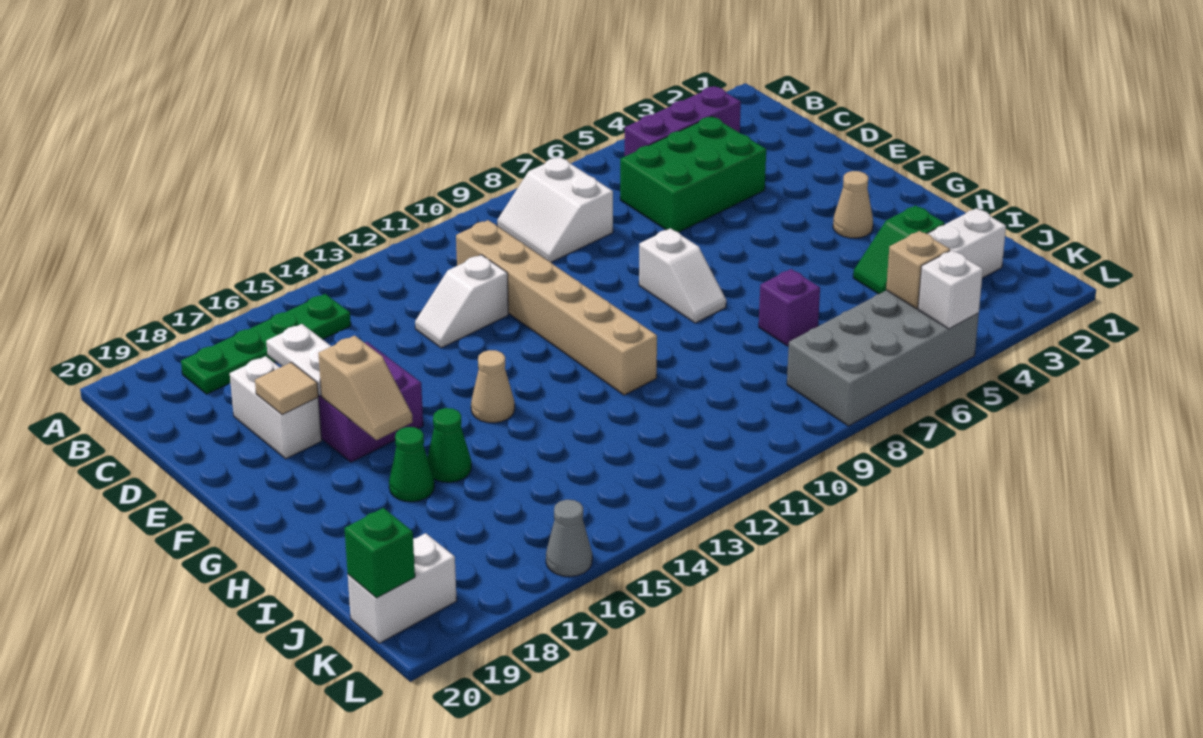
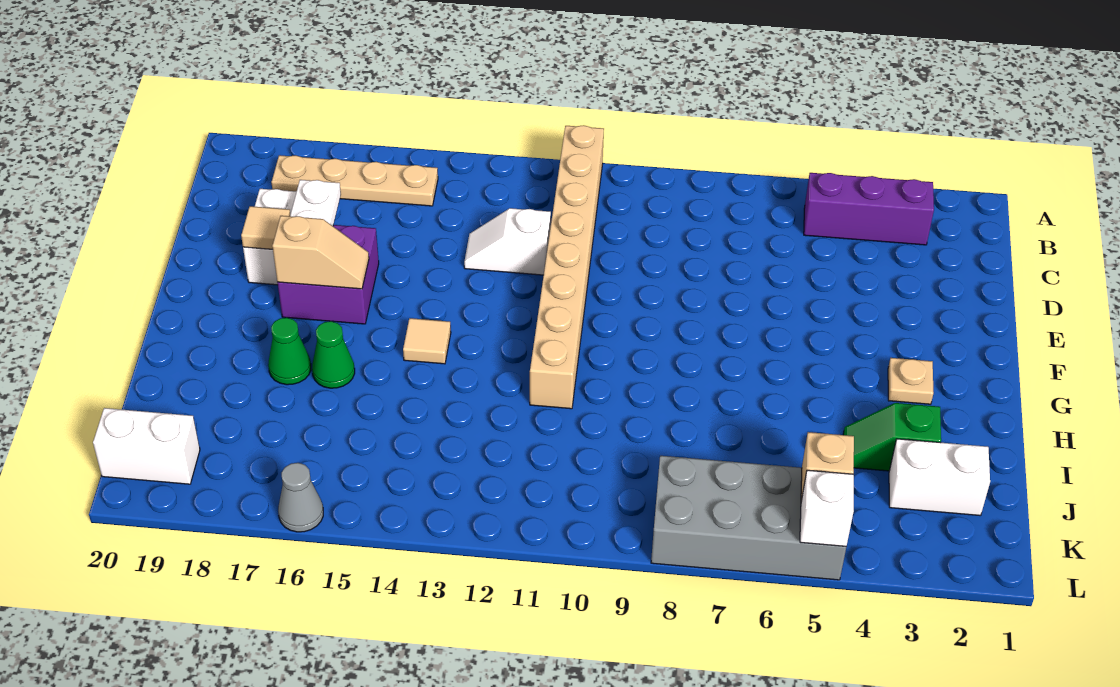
white slope B8:C9 level 1 top 8 -> none
green plate B15:B18 level 1 -> tan plate B15:B18 level 1
green brick C4:D6 level 1 -> none
tan brick C11:H11 level 1 -> tan brick A11:H11 level 1
white slope F8:G8 level 1 top F -> none
tan slope F17:G17 level 2 top F -> tan slope F16:F17 level 2 top 17
tan cone G3 level 1 -> tan plate G3 level 1
tan cone G14 level 1 -> tan tile G14 level 1
purple brick I7 level 1 -> none
green brick K20 level 2 -> none

